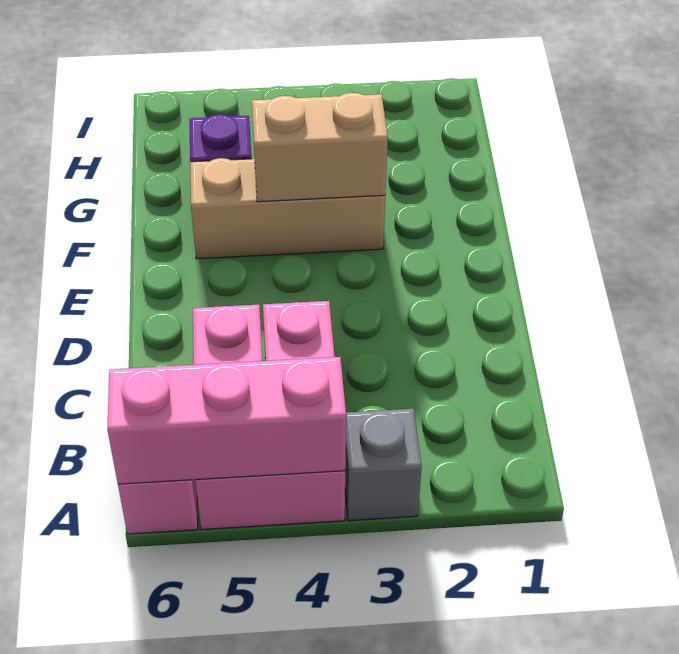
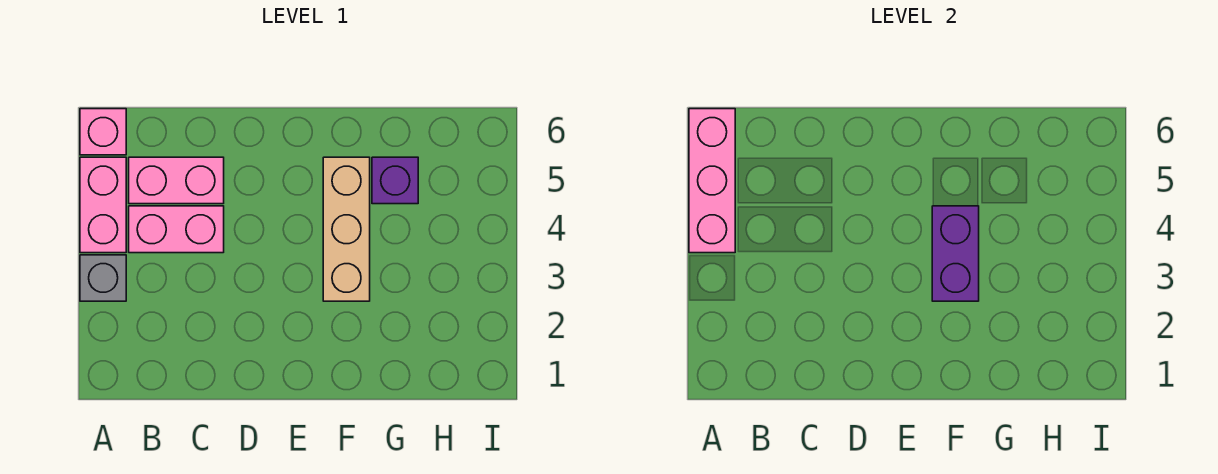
tan brick F3:F4 level 2 -> purple brick F3:F4 level 2

